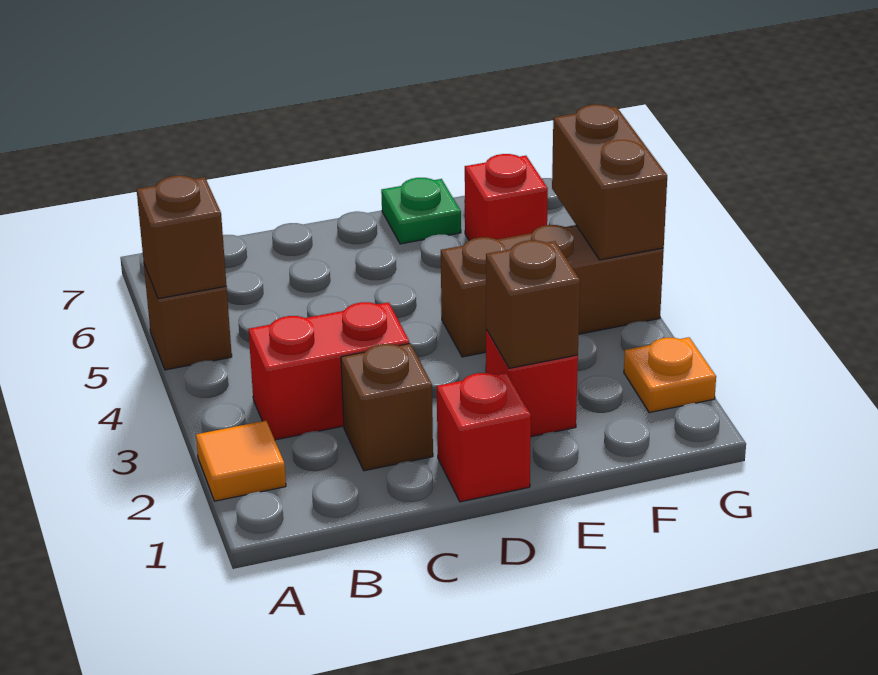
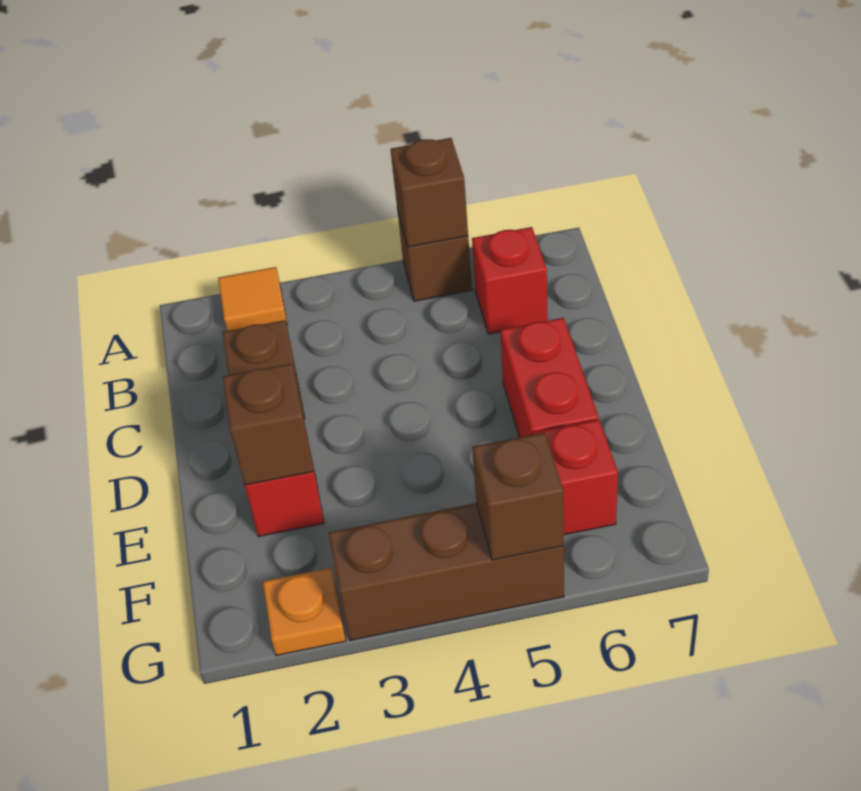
red brick B3:C3 level 1 -> red brick D6:E6 level 1
red brick D1 level 1 -> red brick B6 level 1
brown brick E4:G4 level 1 -> brown brick G3:G5 level 1
green plate E7 level 1 -> none
brown brick G4:G5 level 2 -> brown brick G5 level 2

